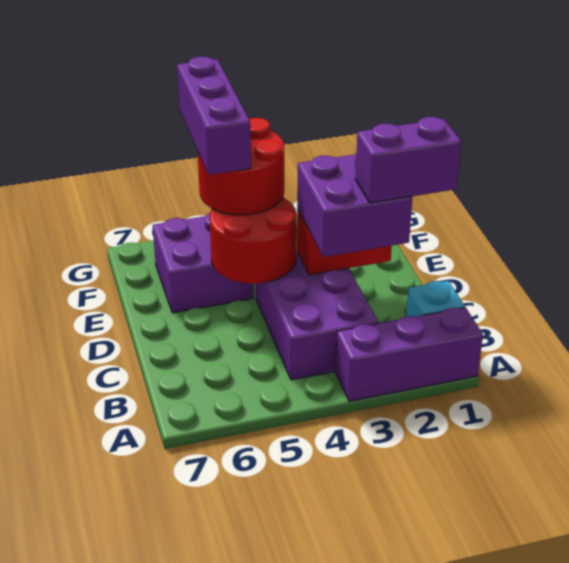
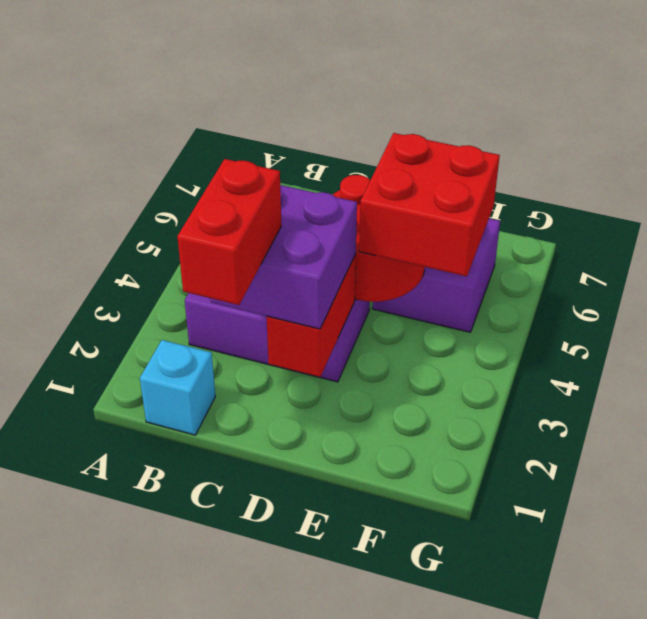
purple brick A1:A3 level 1 -> none
purple brick C1:C2 level 4 -> red brick C1:C2 level 4
red round brick E4:F5 level 3 -> red brick E4:F5 level 3
purple brick E5:G5 level 4 -> none

